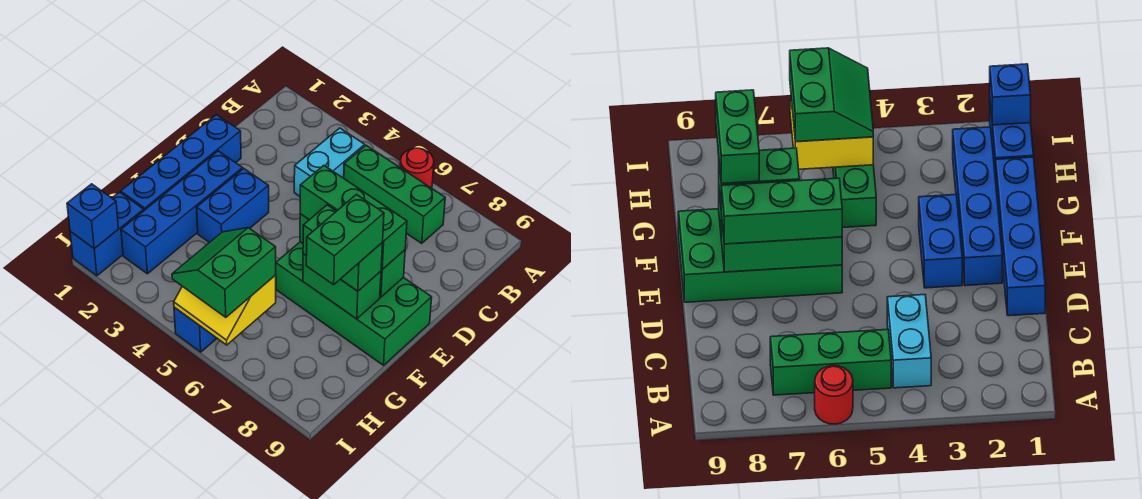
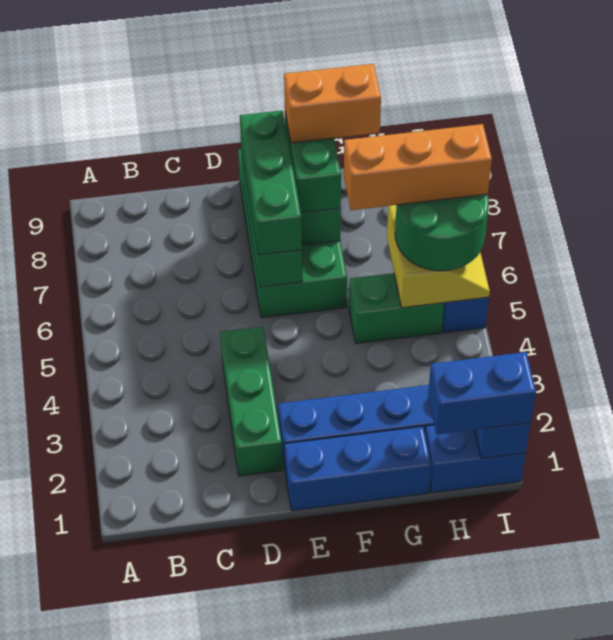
red round brick A6 level 1 -> none
cyan brick B4:C4 level 1 -> none
green brick B5:B7 level 1 -> green brick D2:D4 level 1
blue brick D1:G1 level 1 -> blue brick E1:G1 level 1
blue brick E3:F3 level 1 -> blue brick H1:I1 level 3
green brick F8:G8 level 4 -> orange brick F8:G8 level 4
none -> orange brick G6:I6 level 4
green slope H5:I6 level 3 top 6 -> green round brick H5:I6 level 3

